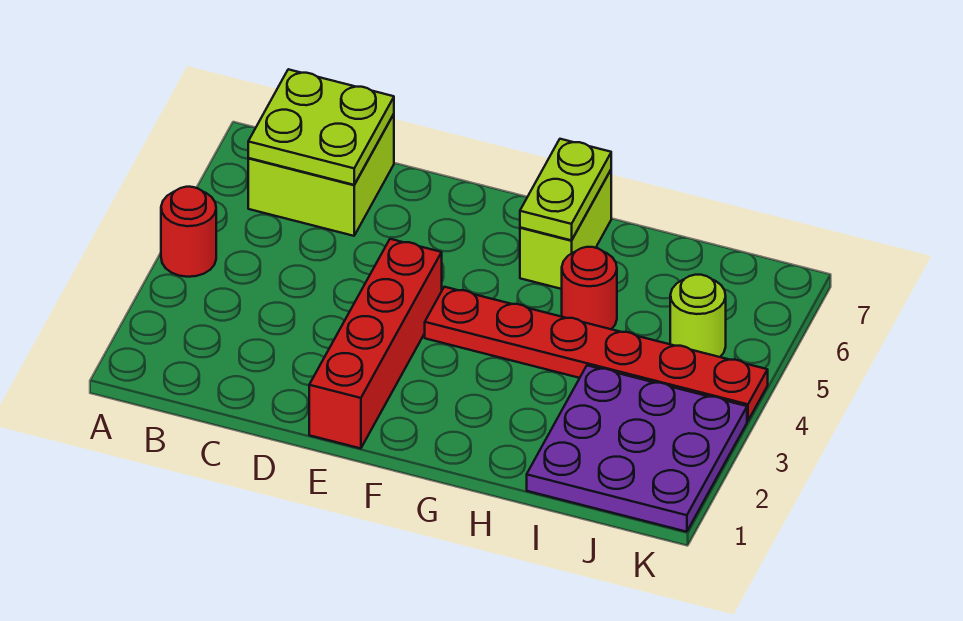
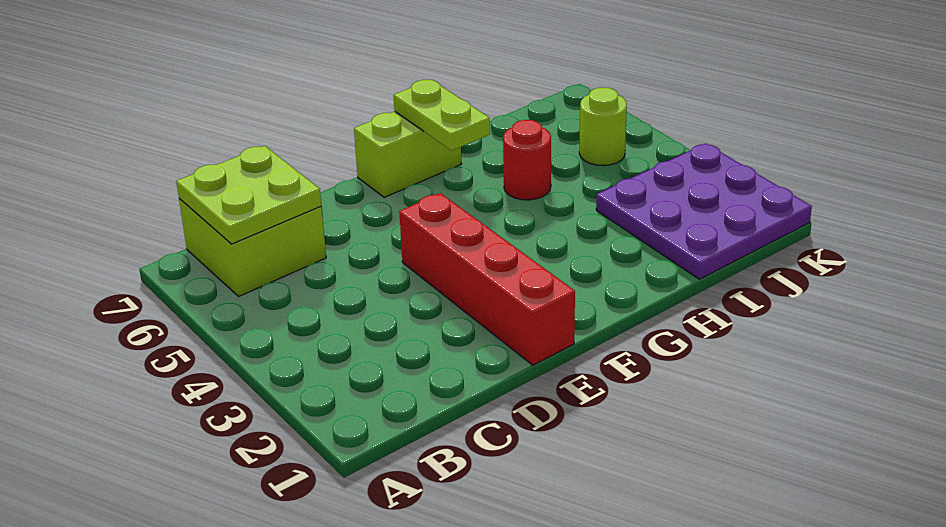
red round brick A4 level 1 -> none
red plate F4:K4 level 1 -> none
lime brick G6:G7 level 1 -> lime brick F7:G7 level 1

